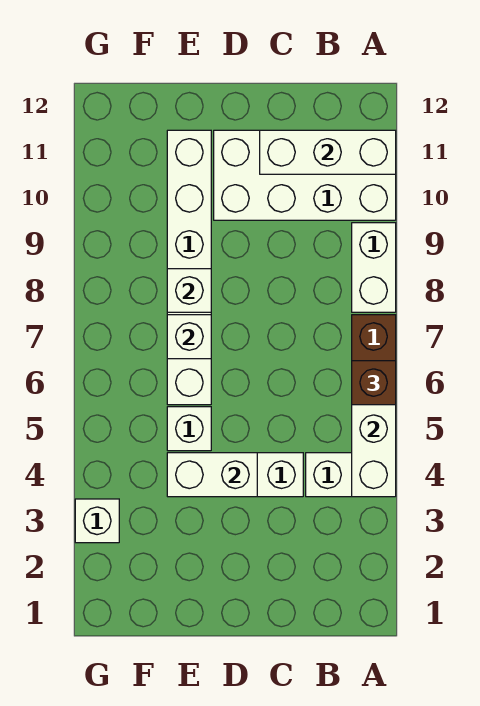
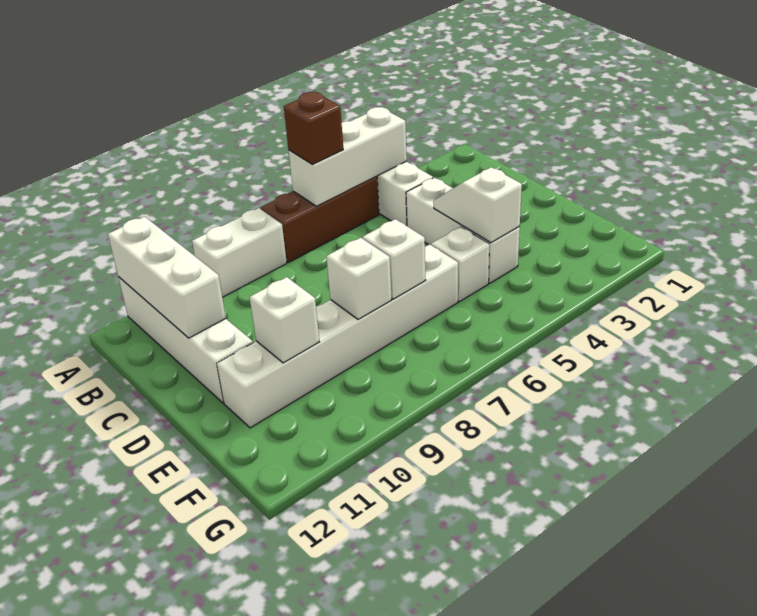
white brick A10:D11 level 1 -> white brick A11:D11 level 1
white brick D4:E4 level 2 -> white slope D4:E4 level 2 top E
white brick G3 level 1 -> white brick E10 level 2

